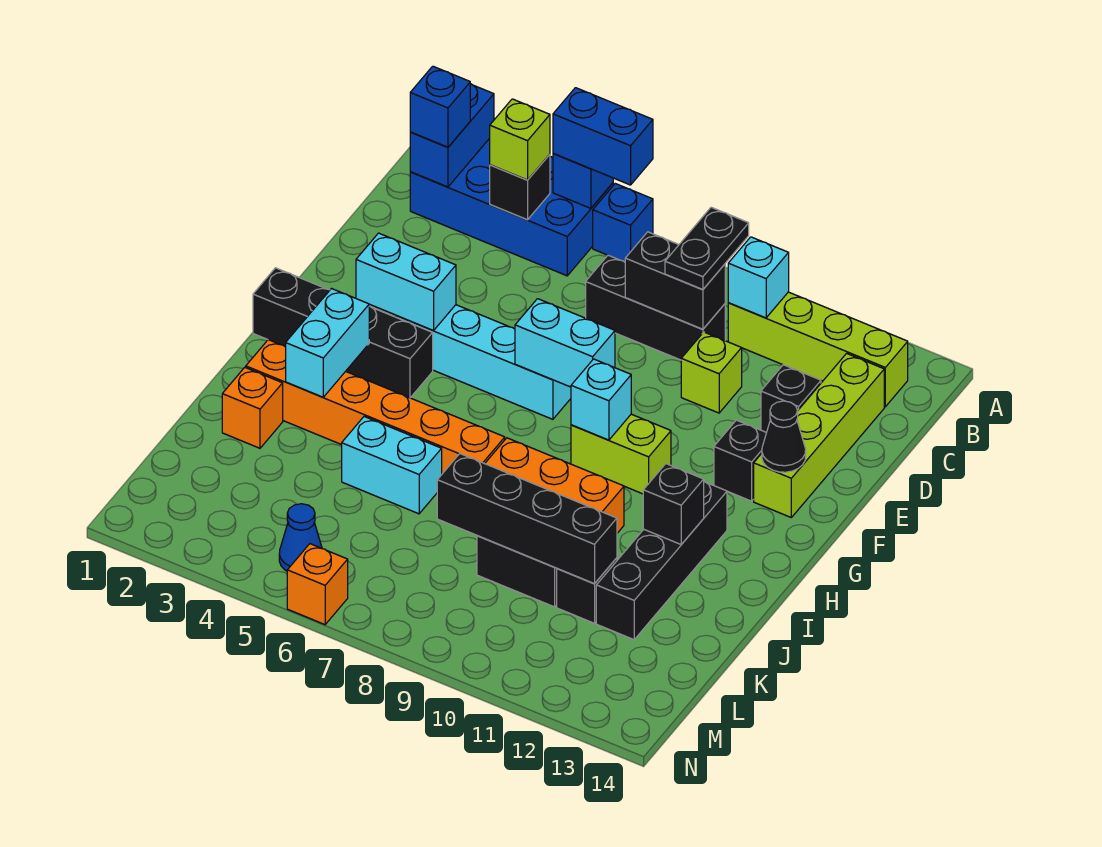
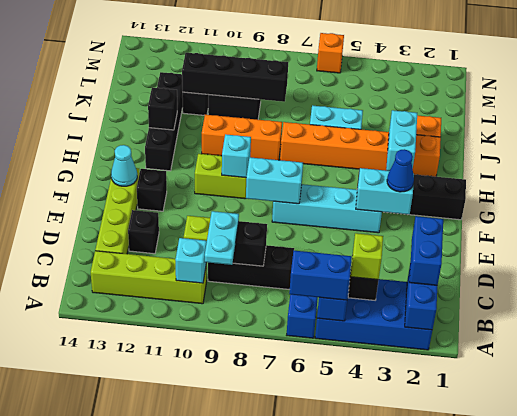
blue brick B2 level 3 -> blue brick B2:C2 level 3
black plate B9:C9 level 3 -> cyan plate B9:C9 level 3
black cone F13 level 2 -> cyan cone F13 level 2
blue cone M5 level 1 -> blue cone F3 level 3

